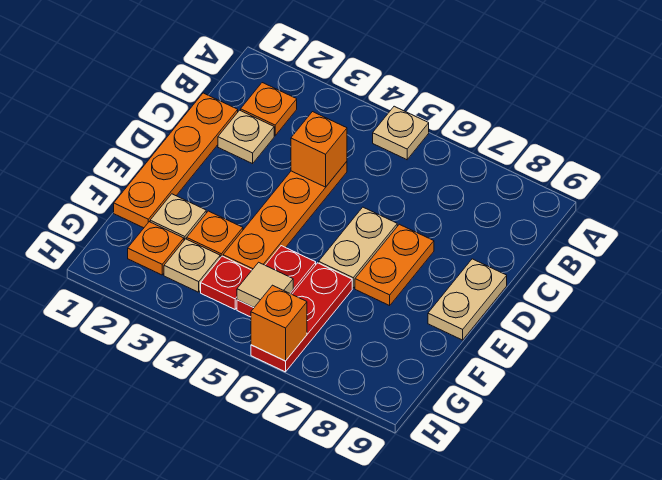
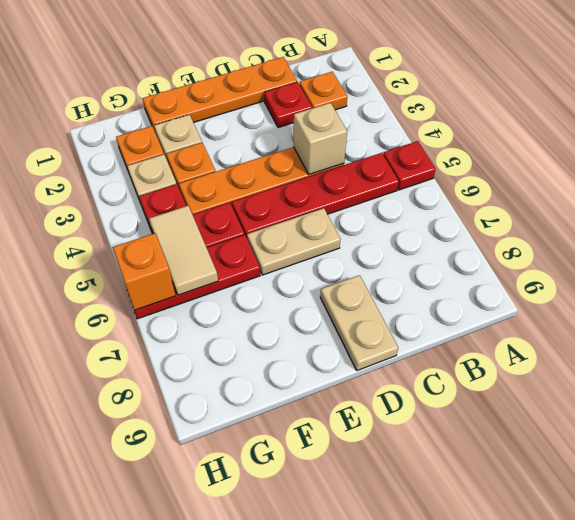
tan plate A5 level 1 -> red plate A5 level 1
none -> red plate B5:E5 level 1
tan plate C2 level 1 -> red plate C2 level 1
orange brick C4 level 2 -> tan brick C4 level 2
orange plate D7:E7 level 1 -> none
tan plate D9:E9 level 1 -> tan plate D8:D9 level 1
tan tile G5 level 2 -> tan tile G5:G6 level 2

